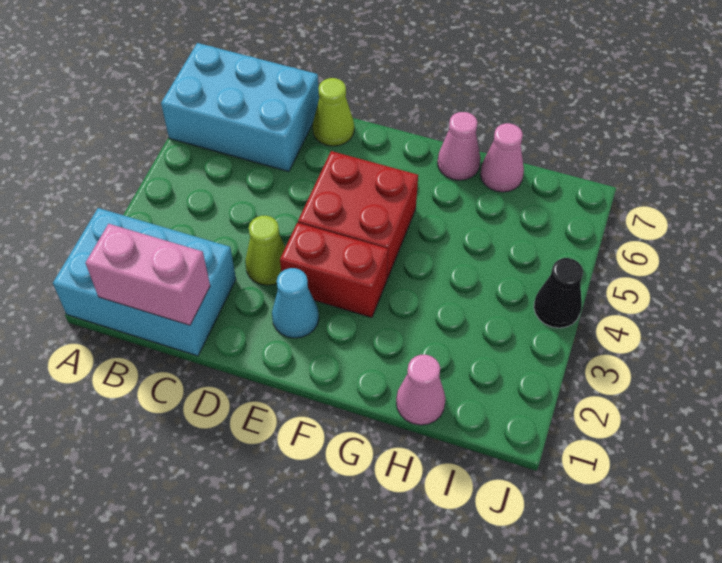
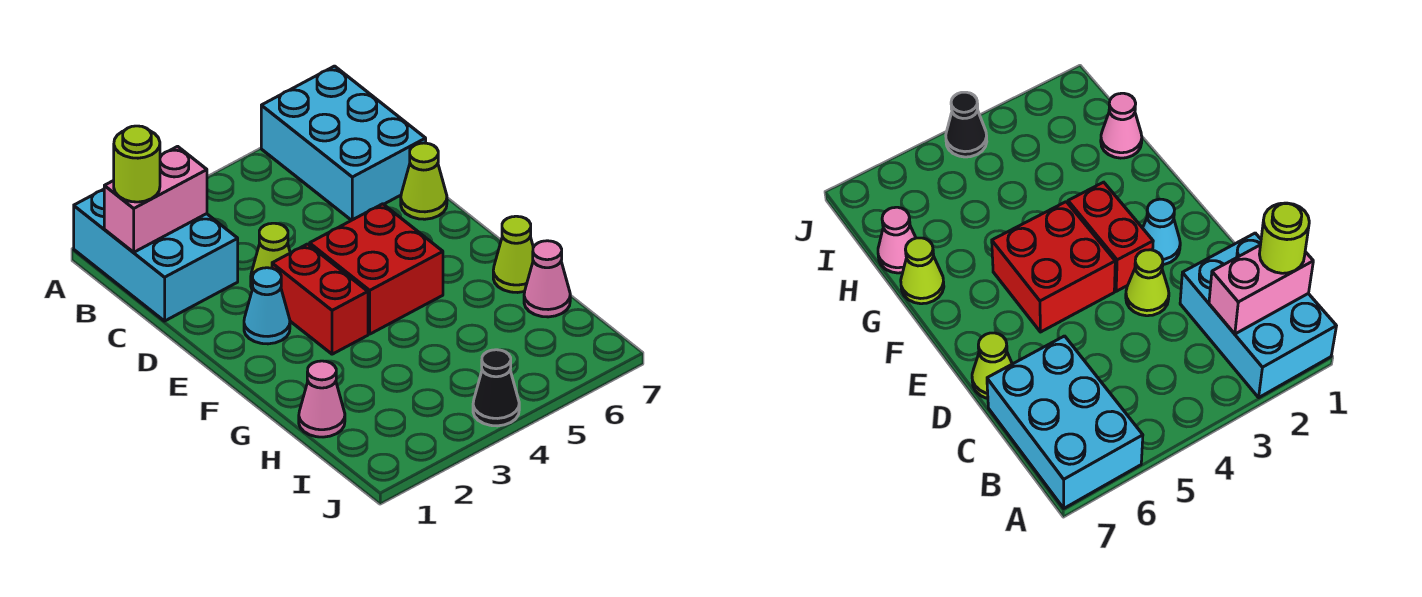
pink brick B1:C1 level 2 -> pink brick B1:B2 level 2
none -> lime round brick B1 level 3
pink cone G7 level 1 -> lime cone G7 level 1

